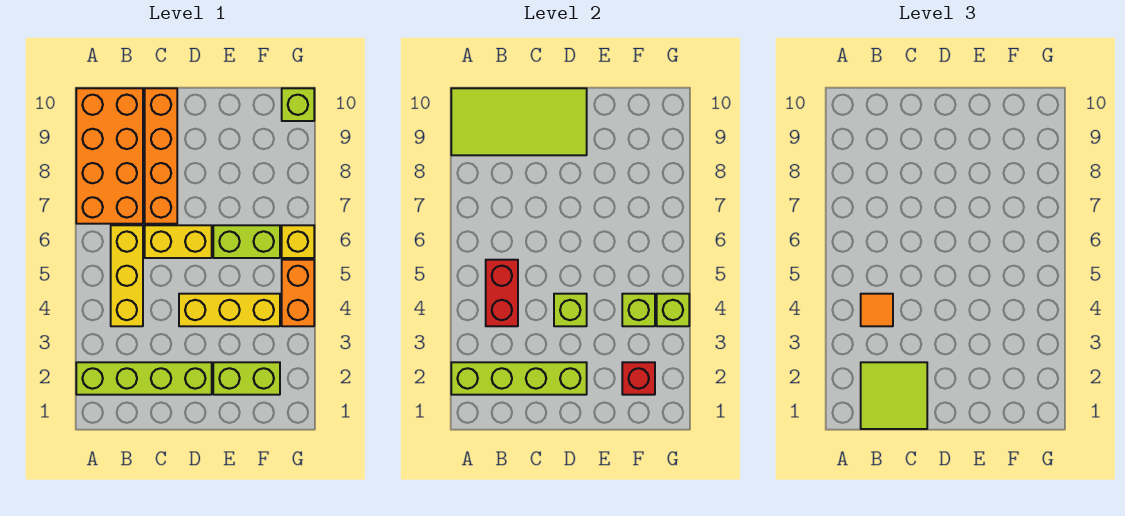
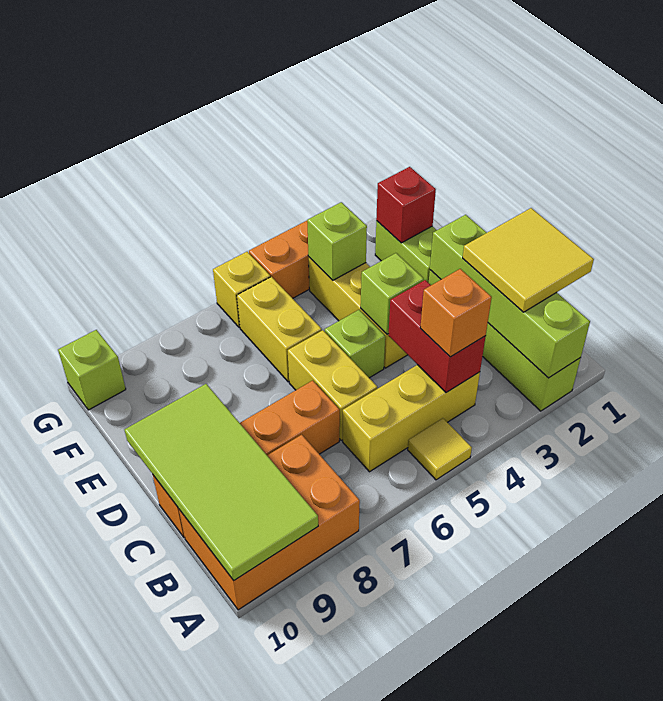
none -> yellow tile A5 level 1
orange brick A7:B10 level 1 -> orange brick A8:B10 level 1
lime tile B1:C2 level 3 -> yellow tile B1:C2 level 3
red brick B4:B5 level 2 -> red brick B4:C4 level 2
orange tile B4 level 3 -> orange brick B4 level 3
lime brick E6:F6 level 1 -> yellow brick E6:F6 level 1
lime brick G4 level 2 -> lime brick D5 level 1

